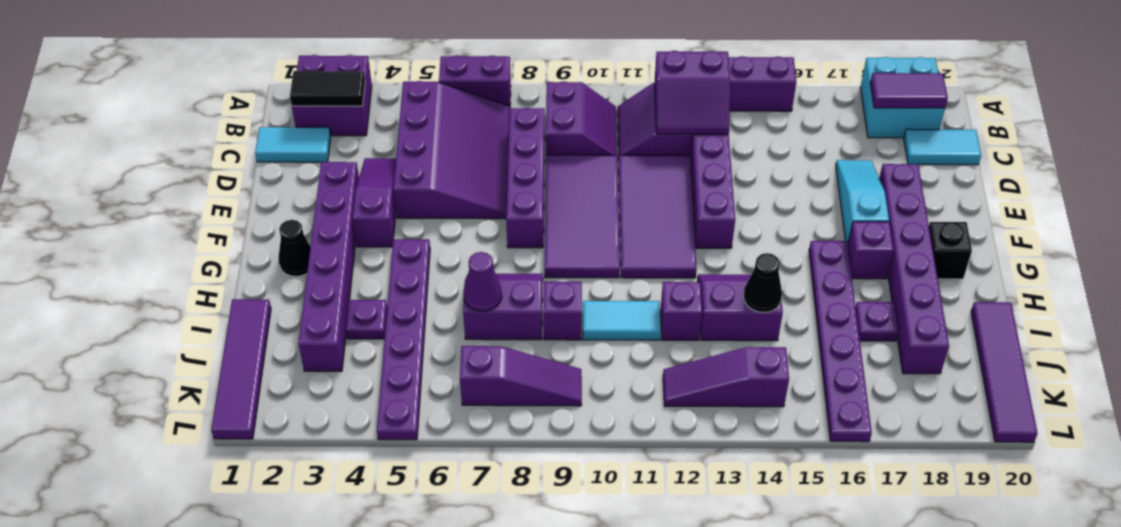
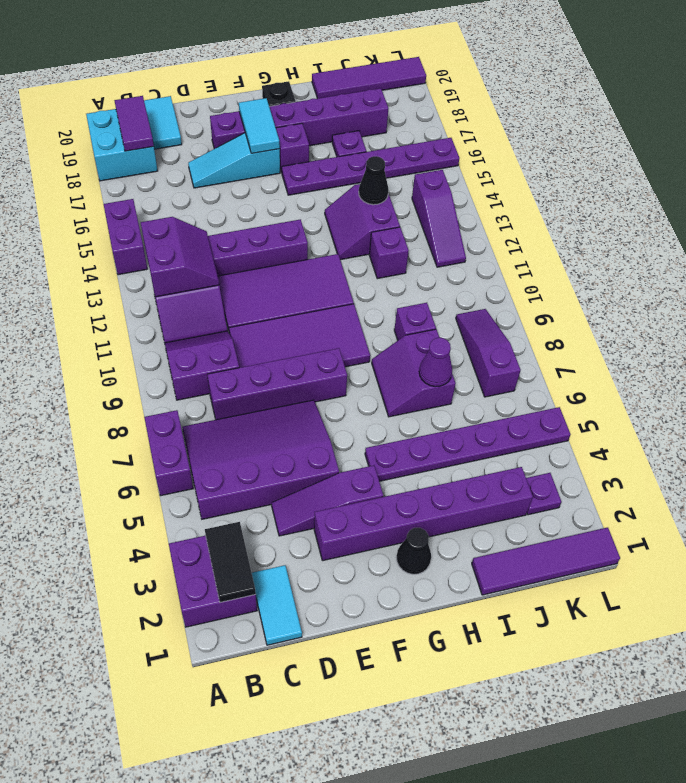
purple plate I4 level 1 -> purple plate K3 level 1
cyan tile I10:I11 level 1 -> cyan tile F17:F18 level 2

